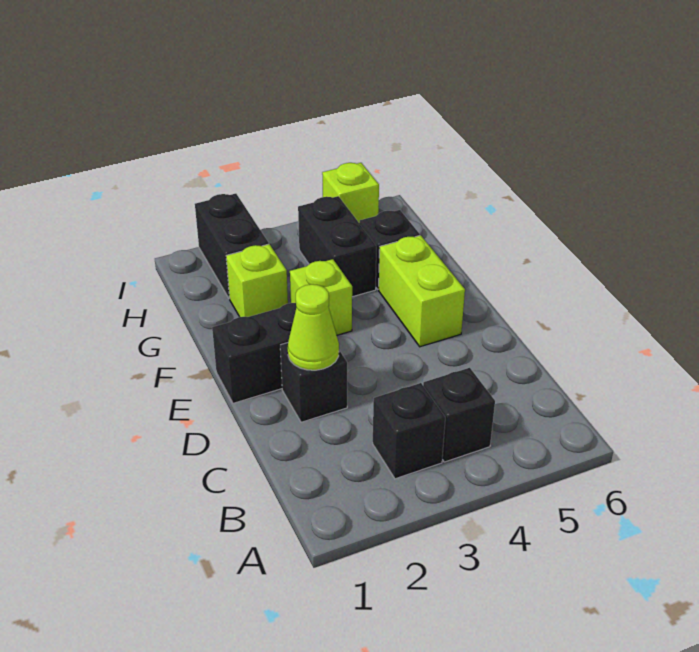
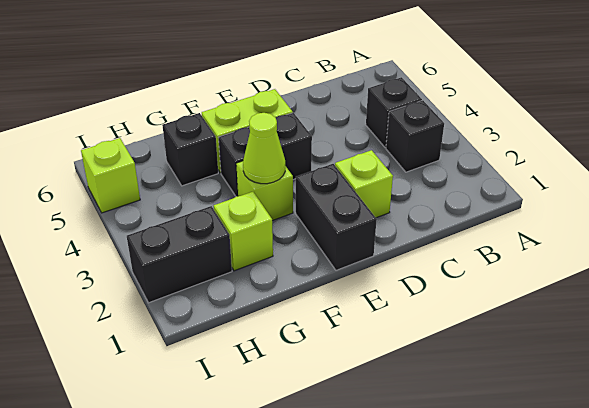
black brick D2 level 1 -> lime brick D2 level 1
lime cone D2 level 2 -> lime cone F3 level 2
black brick G4:H4 level 1 -> black brick E4:F4 level 1

